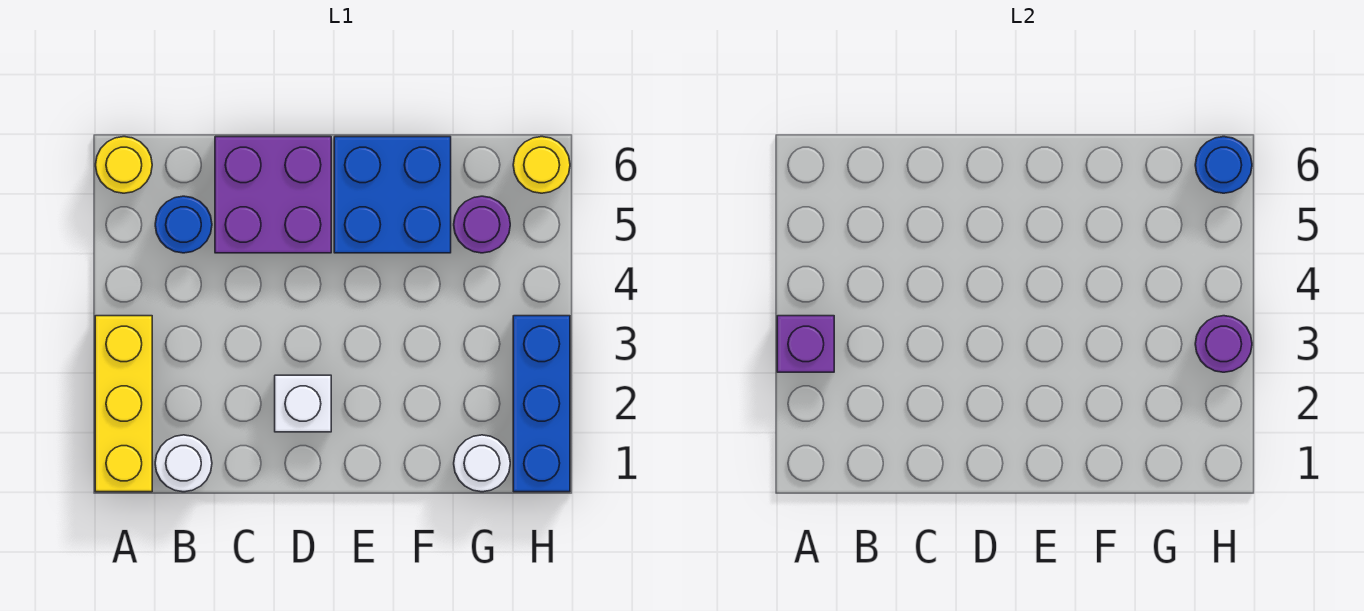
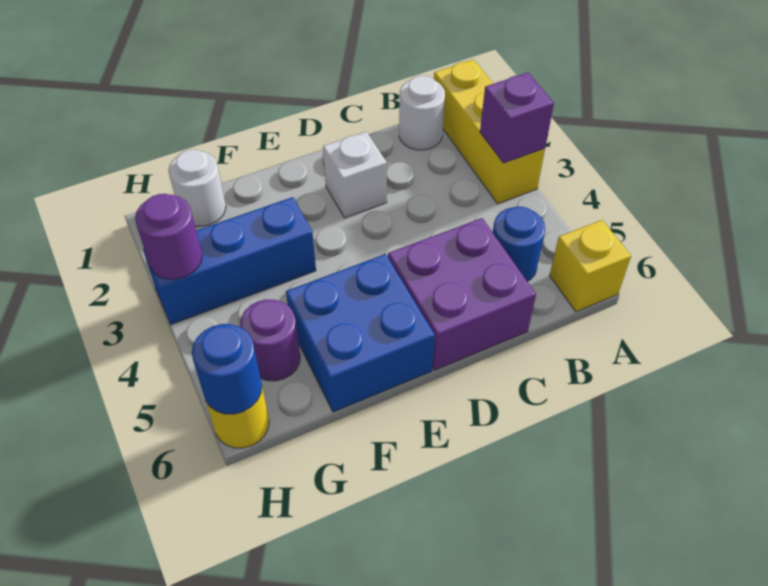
yellow round brick A6 level 1 -> yellow brick A6 level 1
blue brick H1:H3 level 1 -> blue brick F3:H3 level 1

